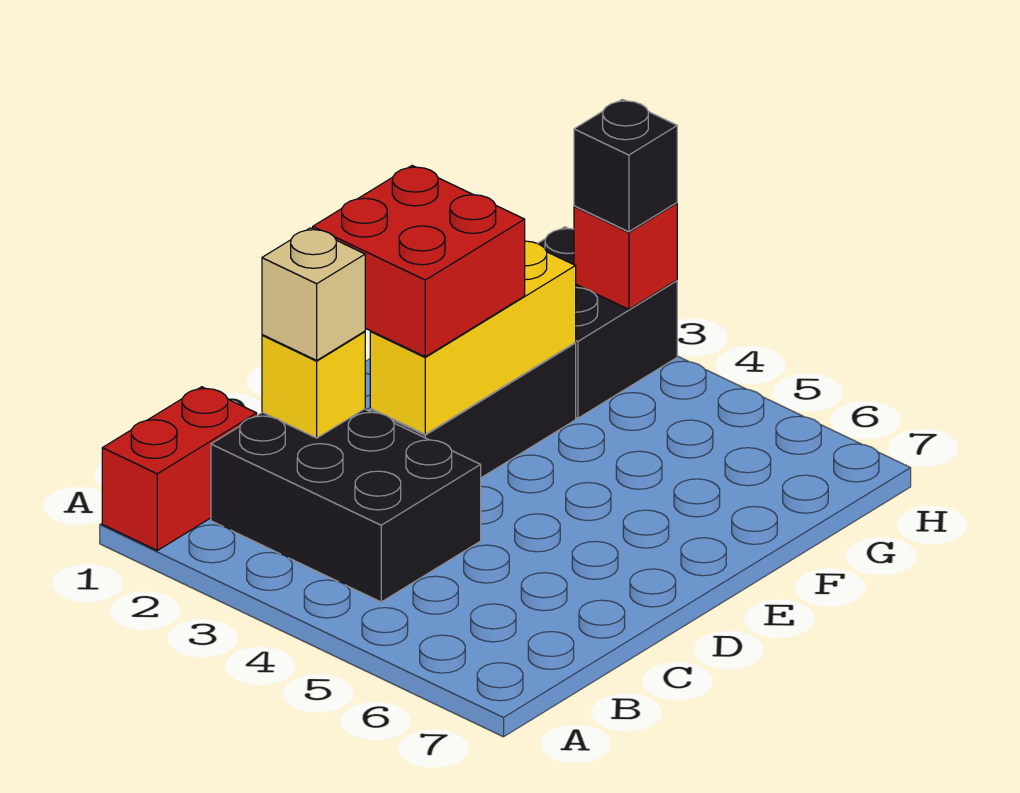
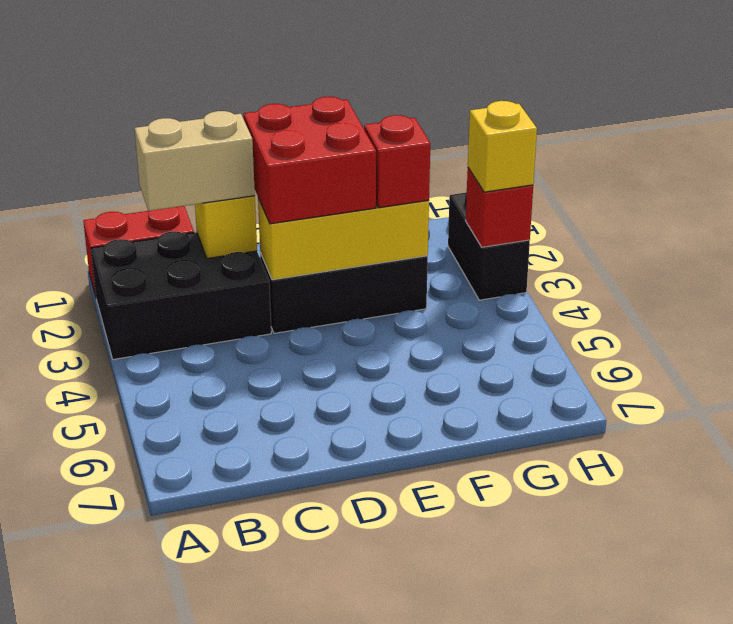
black brick B2:C4 level 1 -> black brick A2:C3 level 1
tan brick C2 level 3 -> tan brick B2:C2 level 3
none -> red brick F3 level 3
black brick G2:H3 level 1 -> black brick H2:H3 level 1
black brick H3 level 3 -> yellow brick H3 level 3

